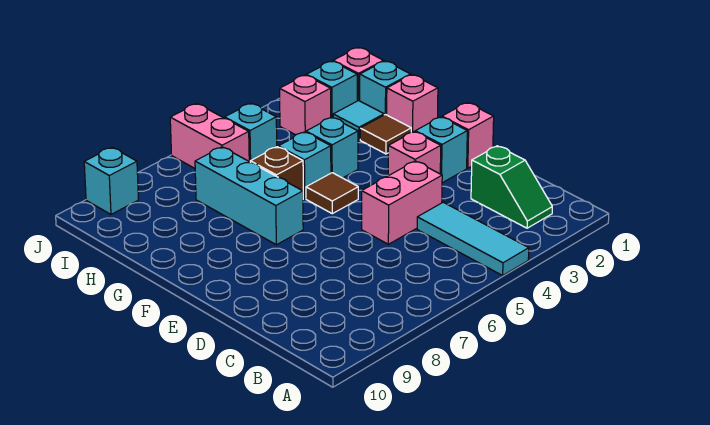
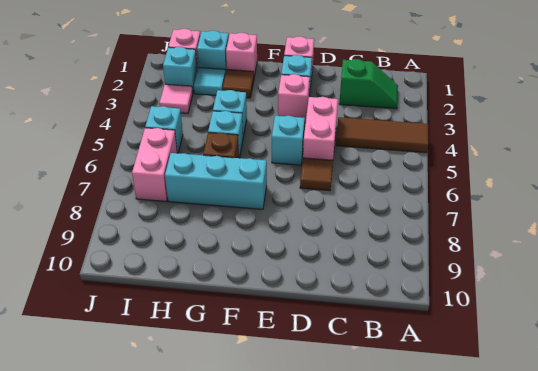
cyan tile A4:C4 level 1 -> brown tile A4:C4 level 1
brown tile F5 level 1 -> brown tile D6 level 1
pink brick I3 level 1 -> pink tile I3 level 1
pink brick I6:J6 level 1 -> pink brick I6:I7 level 1
cyan brick J9 level 1 -> cyan brick E5 level 1

